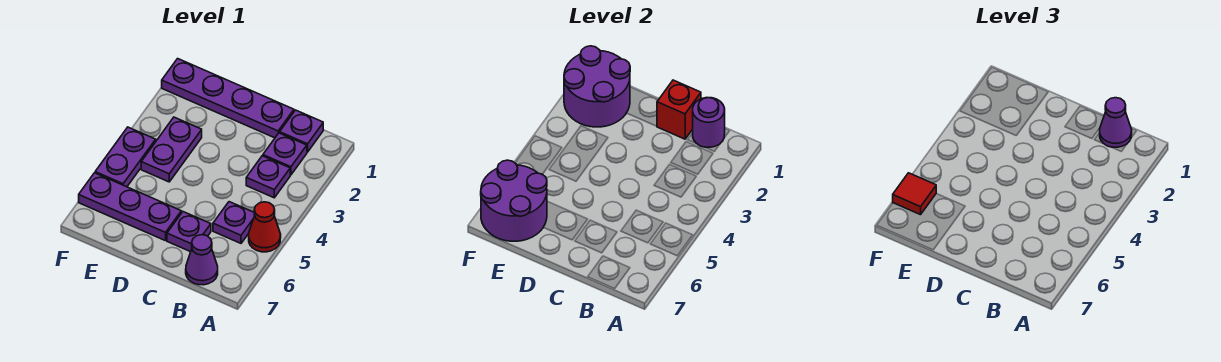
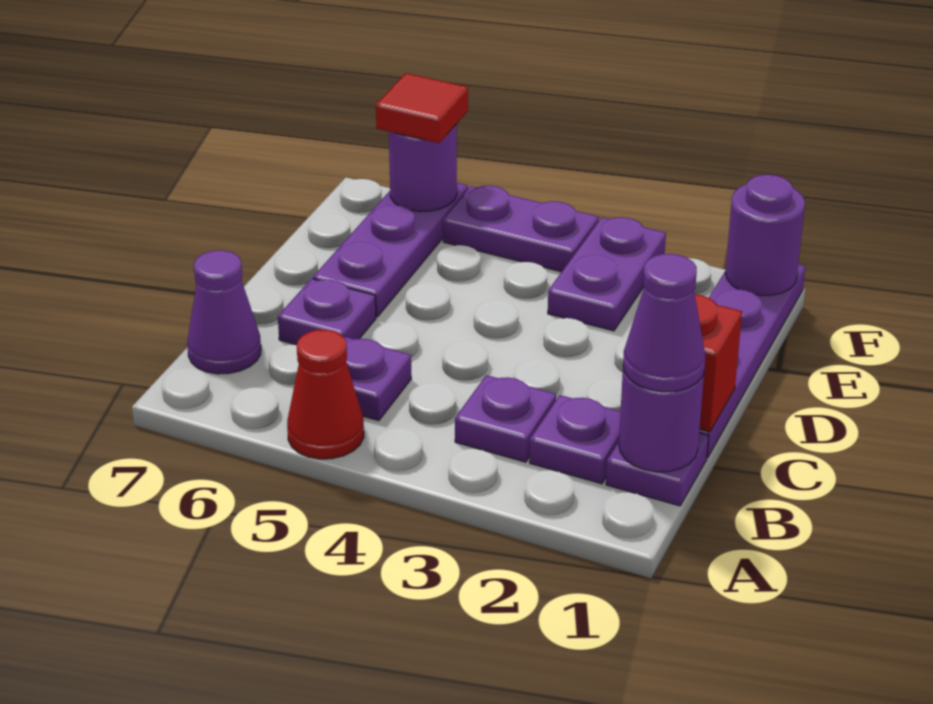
purple round brick E1:F2 level 2 -> purple round brick F1 level 2
purple plate E3:E4 level 1 -> purple plate E3:F3 level 1
purple round brick E6:F7 level 2 -> purple round brick F6 level 2

